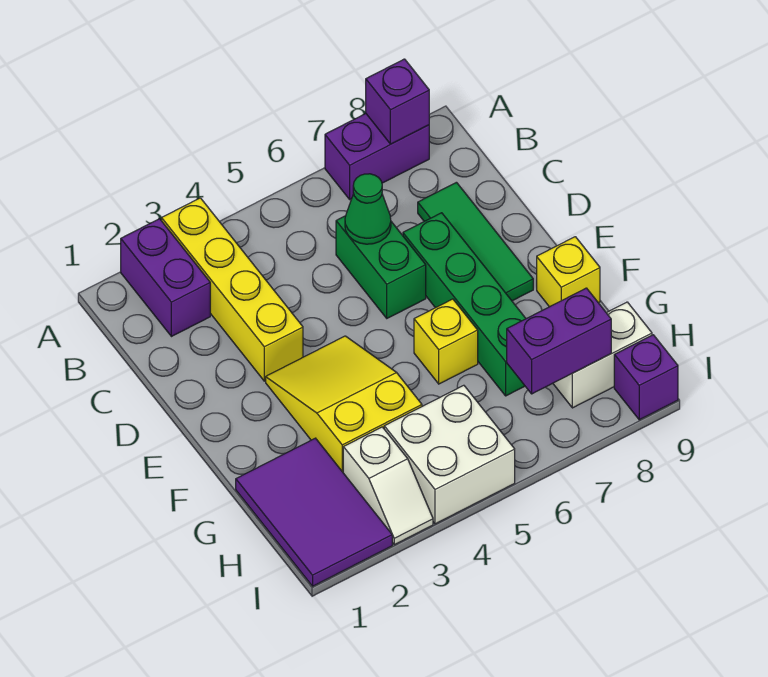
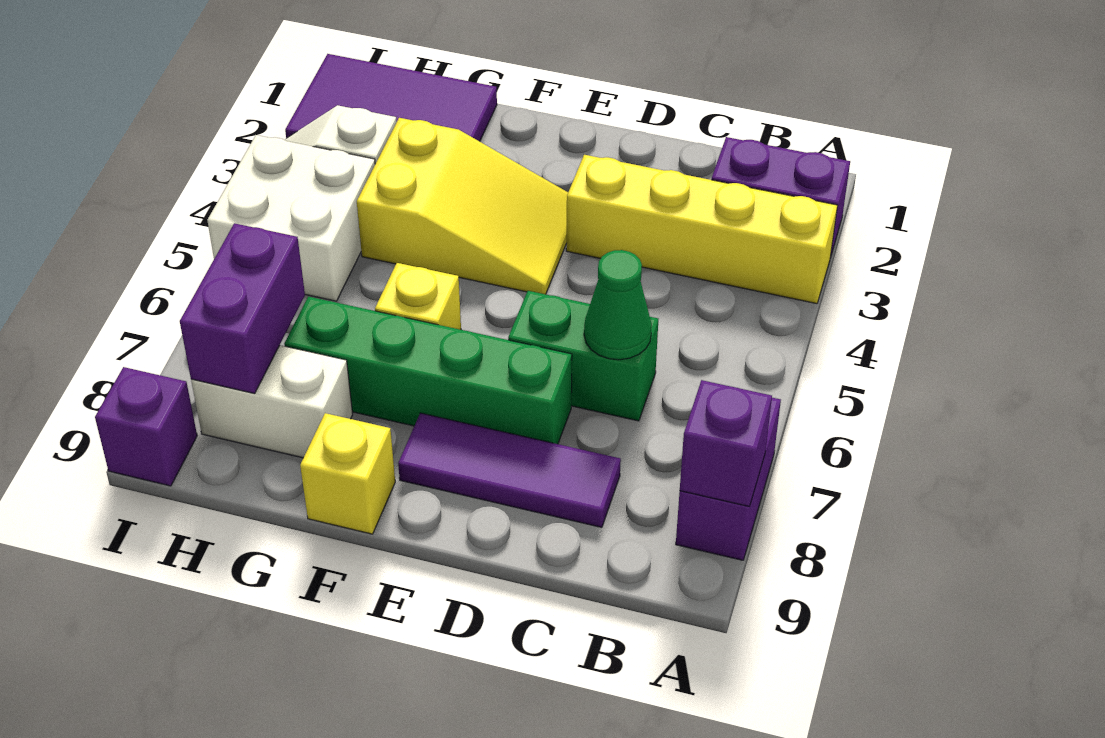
green tile C8:E8 level 1 -> purple tile C8:E8 level 1
white brick H8:H9 level 1 -> white brick G8:H8 level 1

